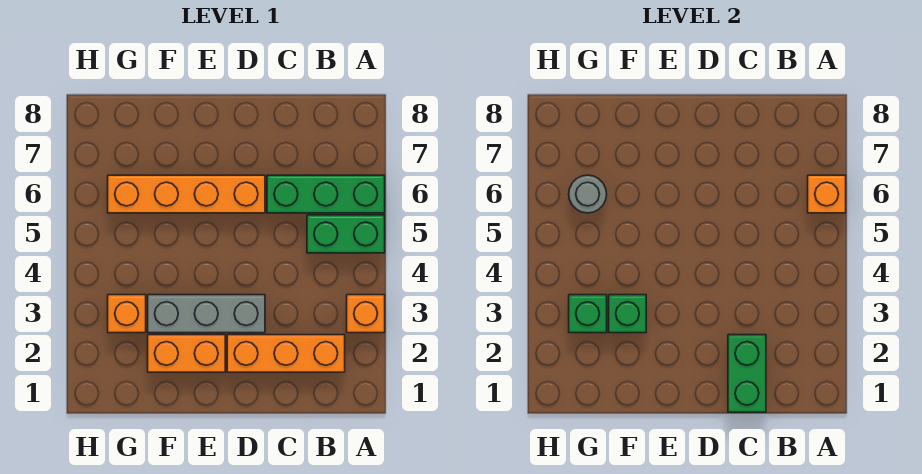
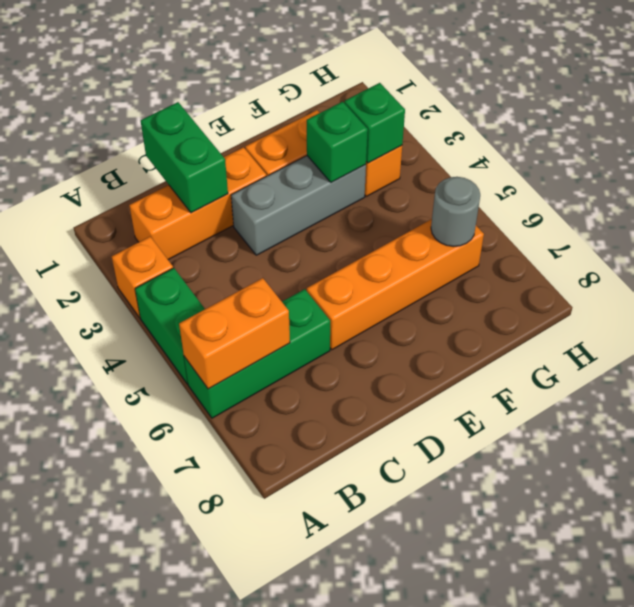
green brick A5:B5 level 1 -> green brick A4:A5 level 1
orange brick A6 level 2 -> orange brick A6:B6 level 2

